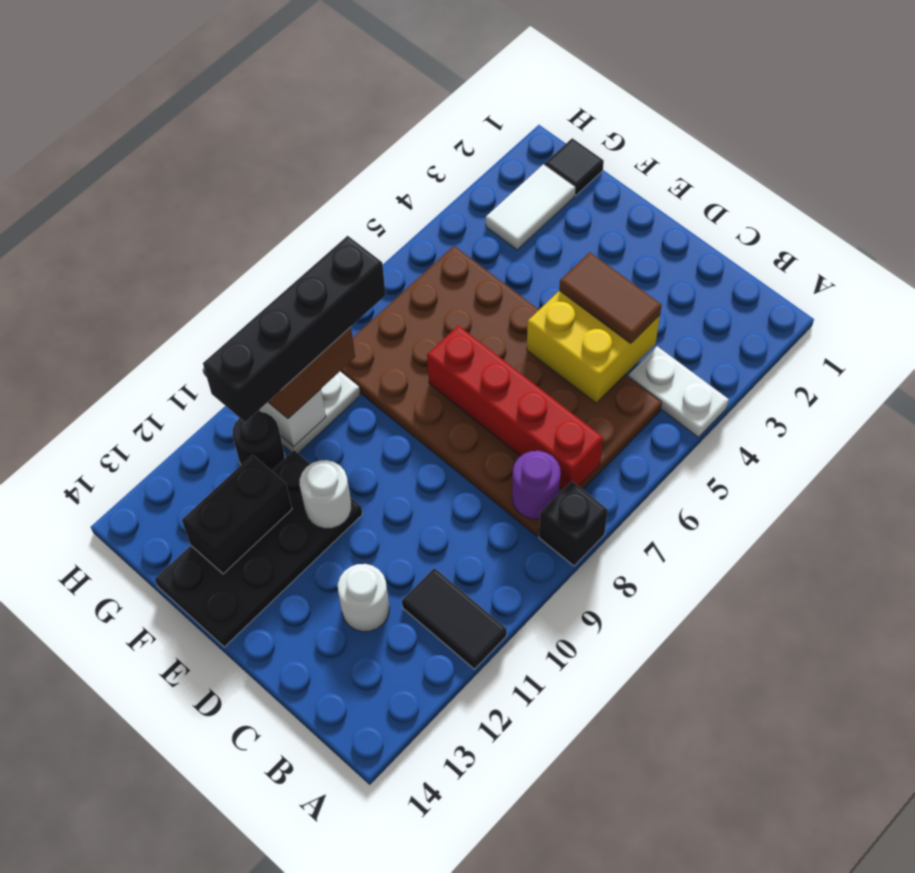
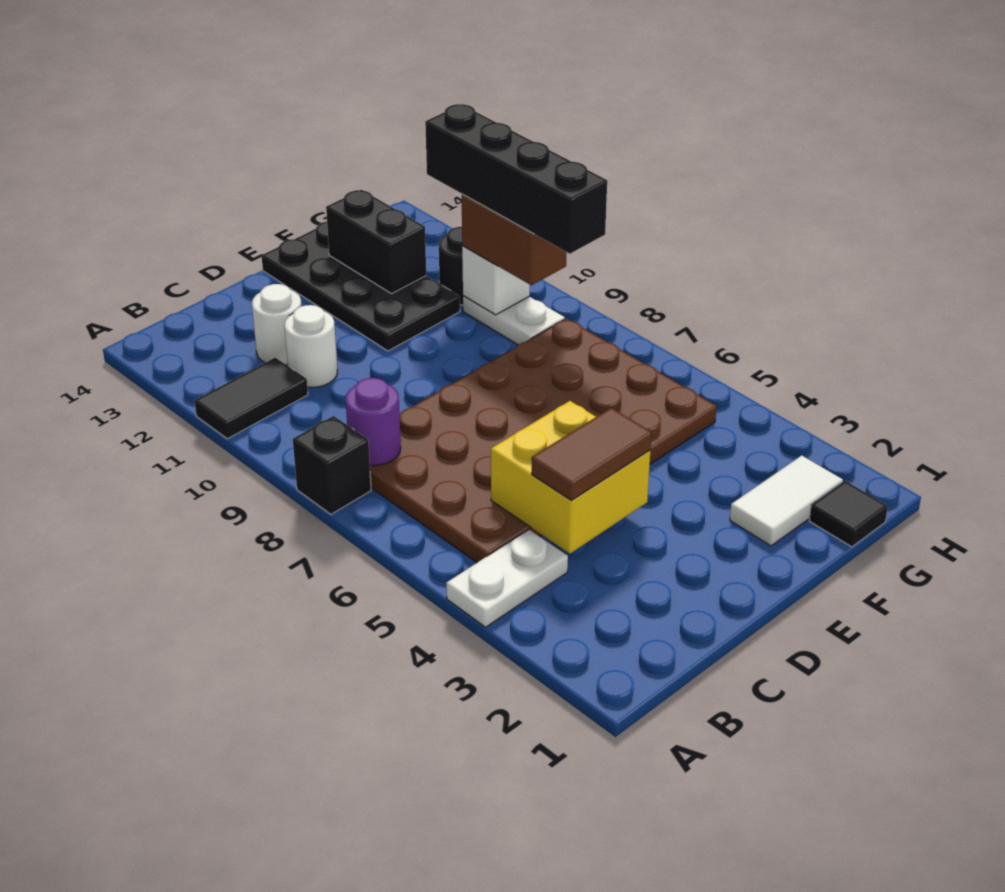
red brick B7:E7 level 2 -> none
white round brick E11 level 2 -> white round brick C11 level 1
white tile G2:G3 level 1 -> white tile F2:G2 level 1

